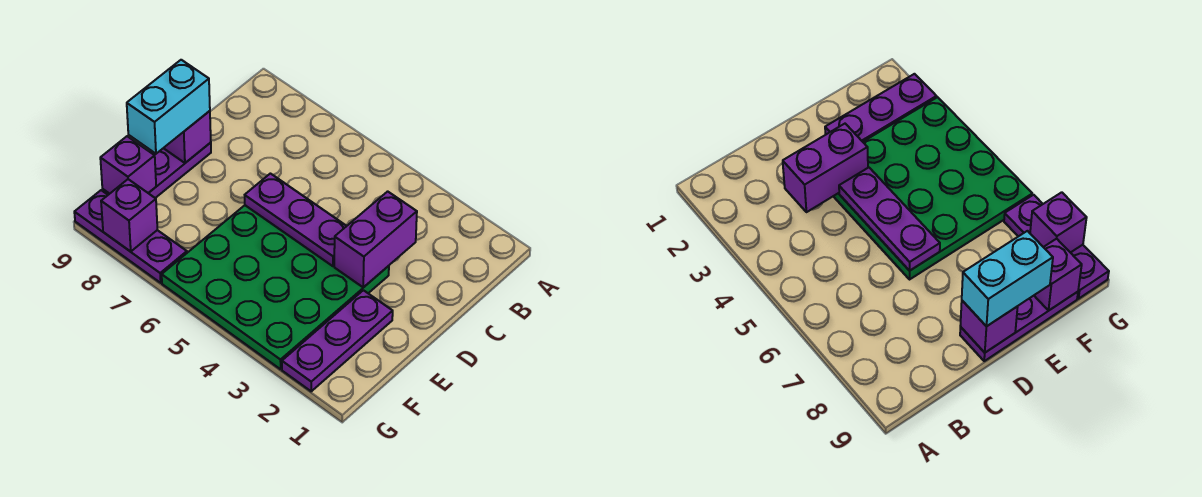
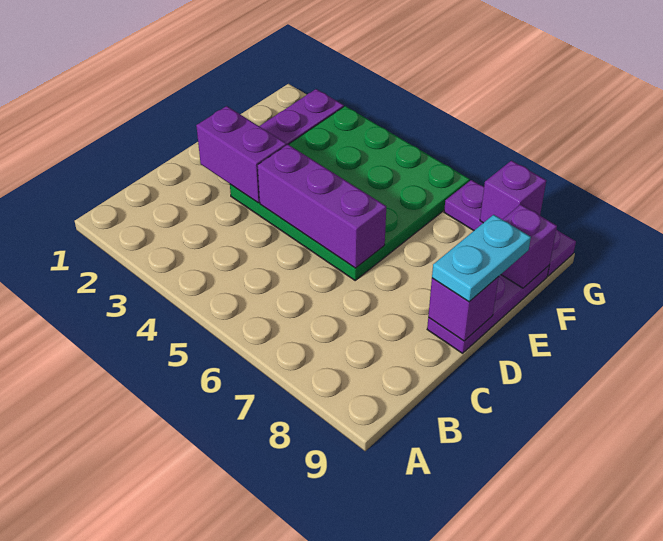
purple brick C3:D3 level 2 -> purple brick D2:D3 level 2
purple plate D4:D6 level 2 -> purple brick D4:D6 level 2
cyan brick D9:E9 level 3 -> cyan plate D9:E9 level 3

